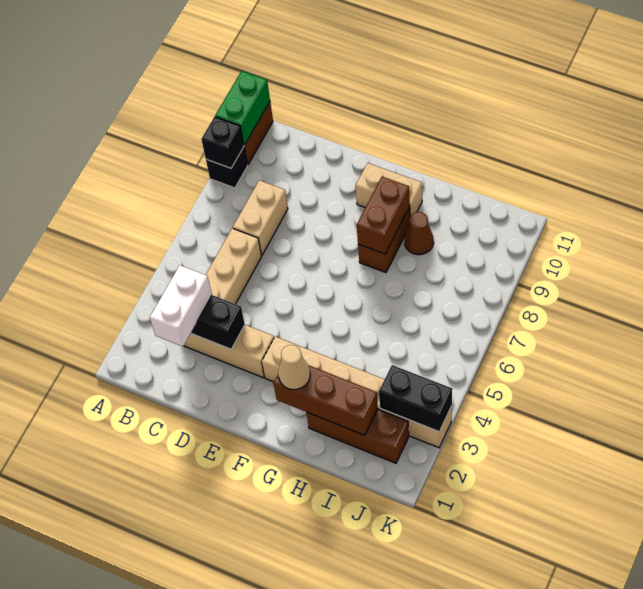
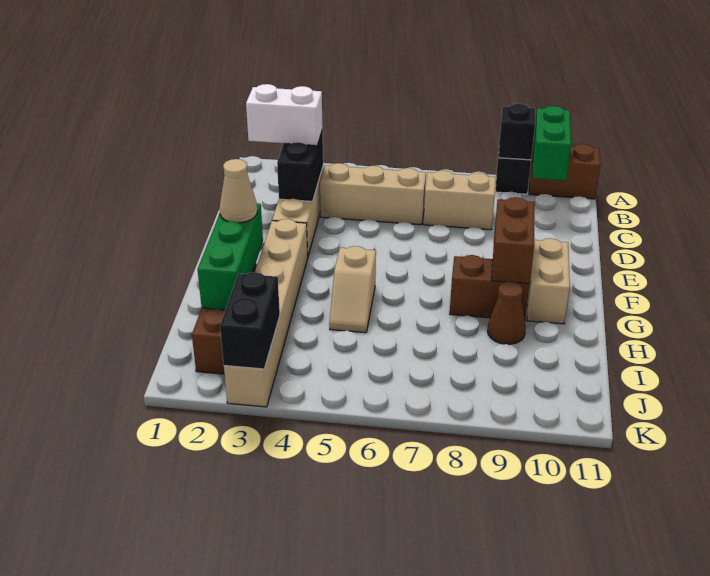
green brick A10:A11 level 2 -> green brick A10:B10 level 2
brown brick G2:I2 level 2 -> green brick G2:I2 level 2
none -> tan slope G5:H5 level 1 top G
brown brick G8:G9 level 2 -> brown brick F9:G9 level 2

